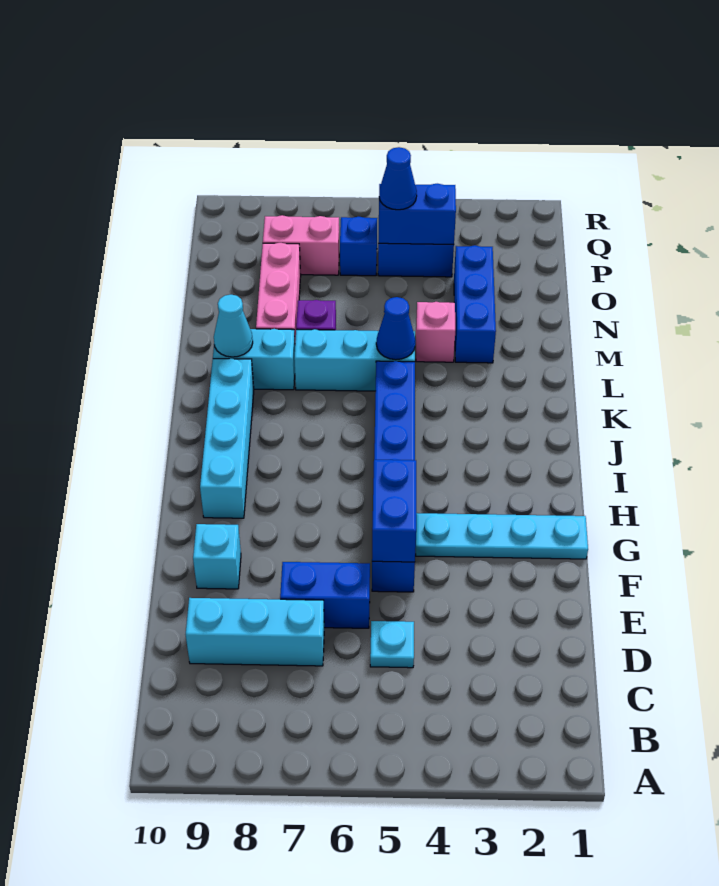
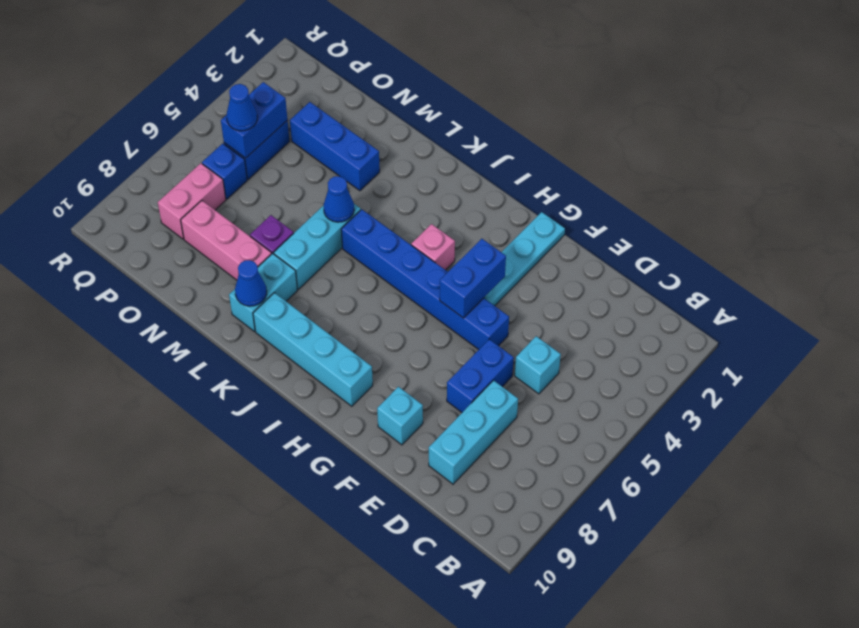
cyan plate D5 level 1 -> cyan brick D5 level 1
blue brick F5:G5 level 2 -> blue brick G4:G5 level 2
cyan cone L9 level 2 -> blue cone L9 level 2
pink brick M4 level 1 -> pink brick I4 level 1

